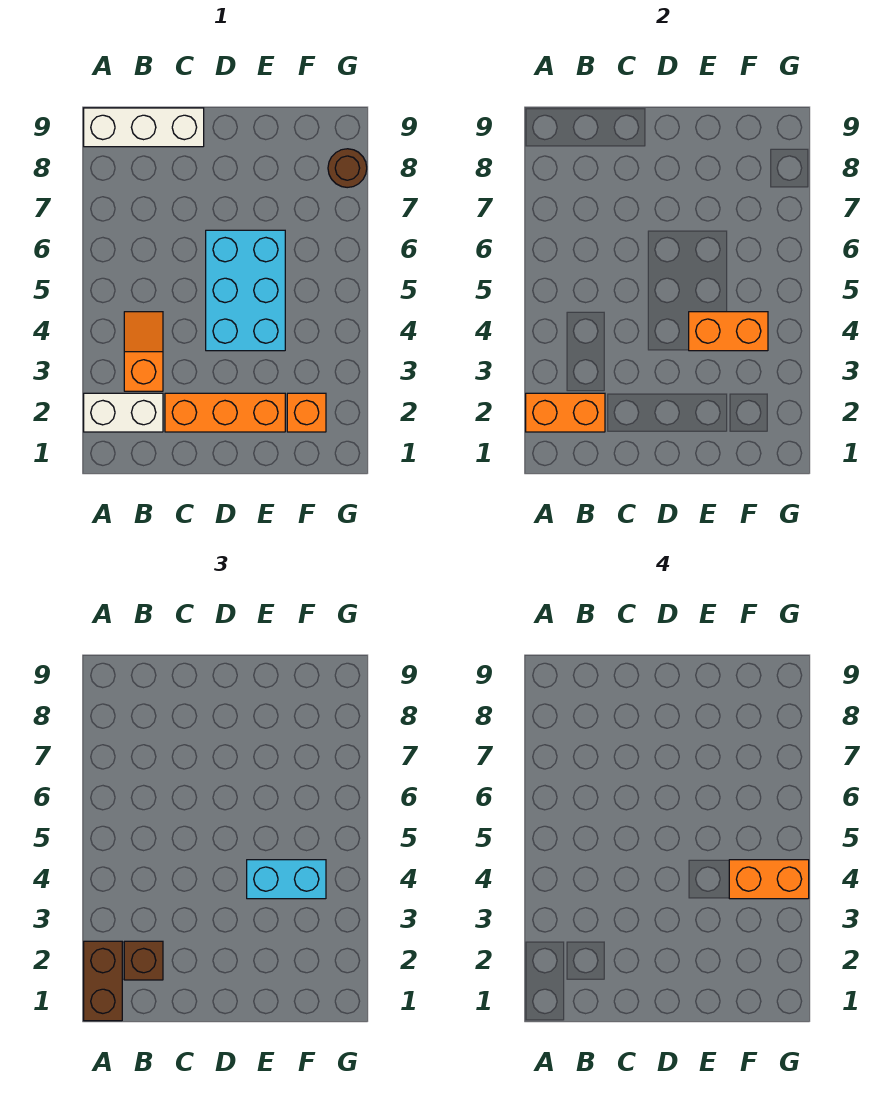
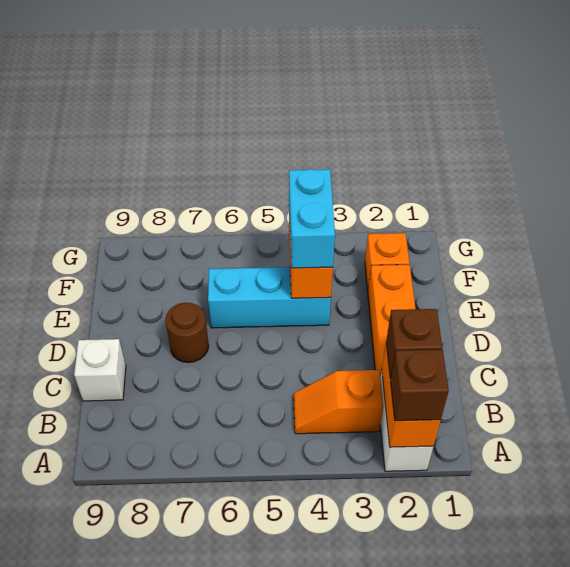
brown brick A1:A2 level 3 -> brown brick A2 level 3
white brick A9:C9 level 1 -> white brick C9 level 1
cyan brick D4:E6 level 1 -> cyan brick E4:E6 level 1
orange brick F4:G4 level 4 -> none
brown round brick G8 level 1 -> brown round brick D7 level 1

